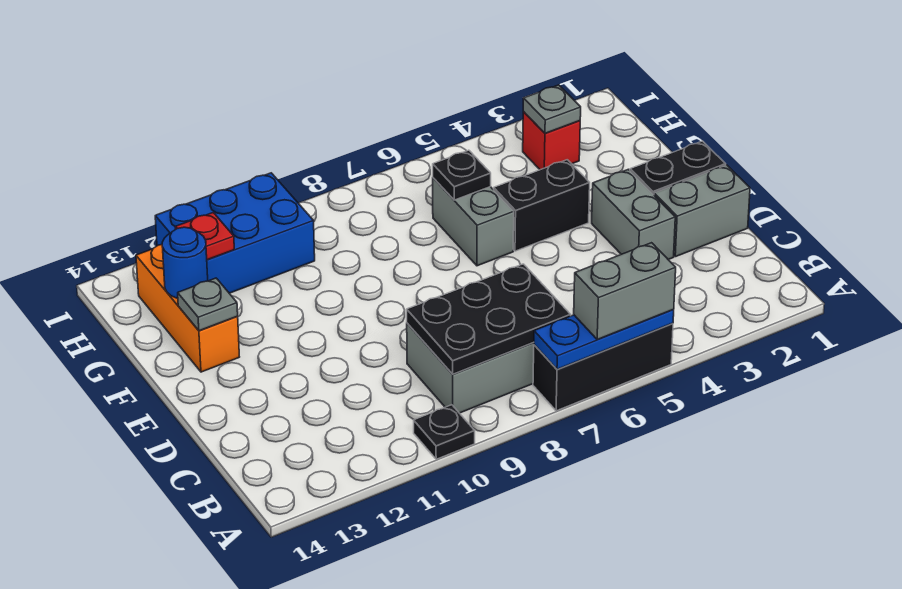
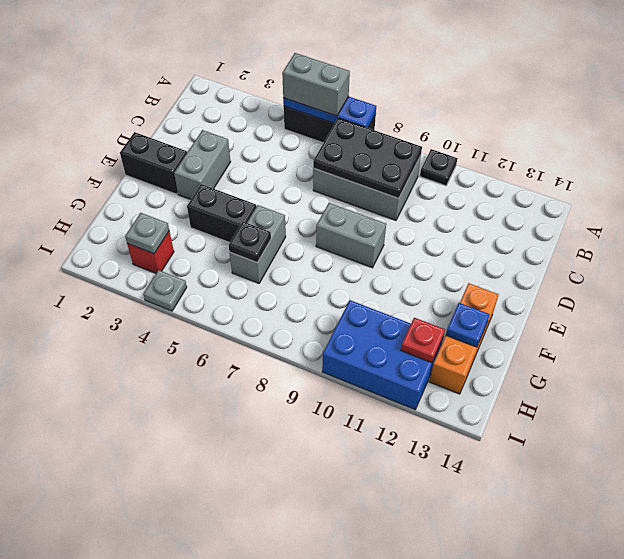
grey brick D1:D2 level 1 -> grey brick E8:E9 level 1
grey plate F13 level 2 -> grey plate I4 level 1
blue round brick G13 level 2 -> blue plate G13 level 2

